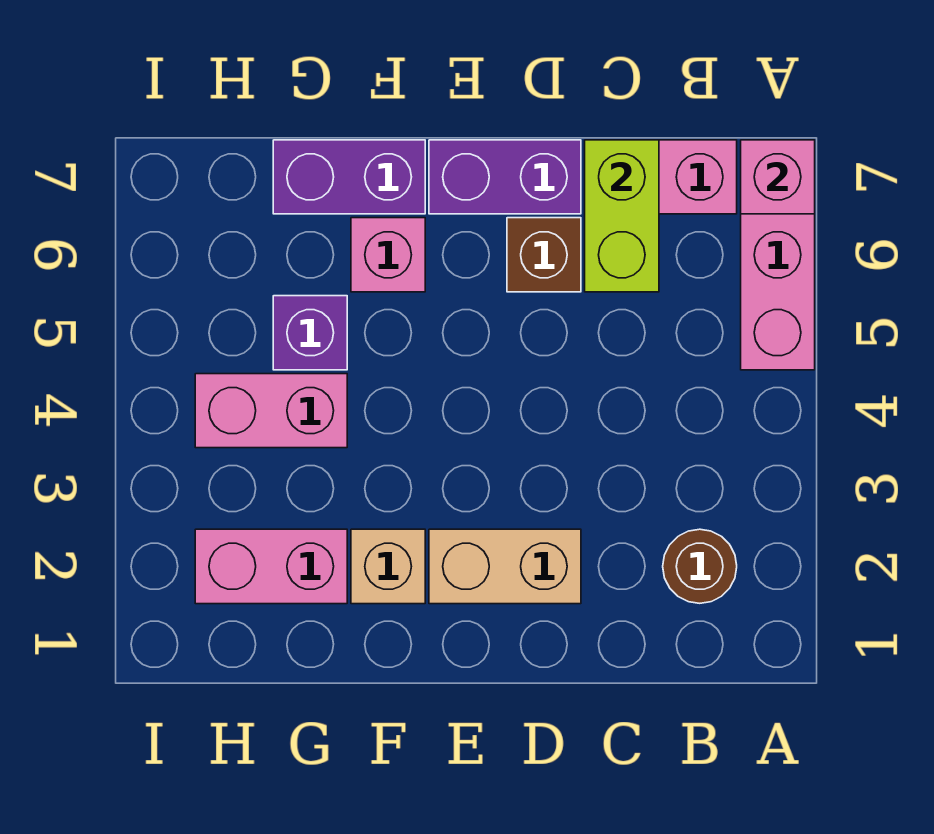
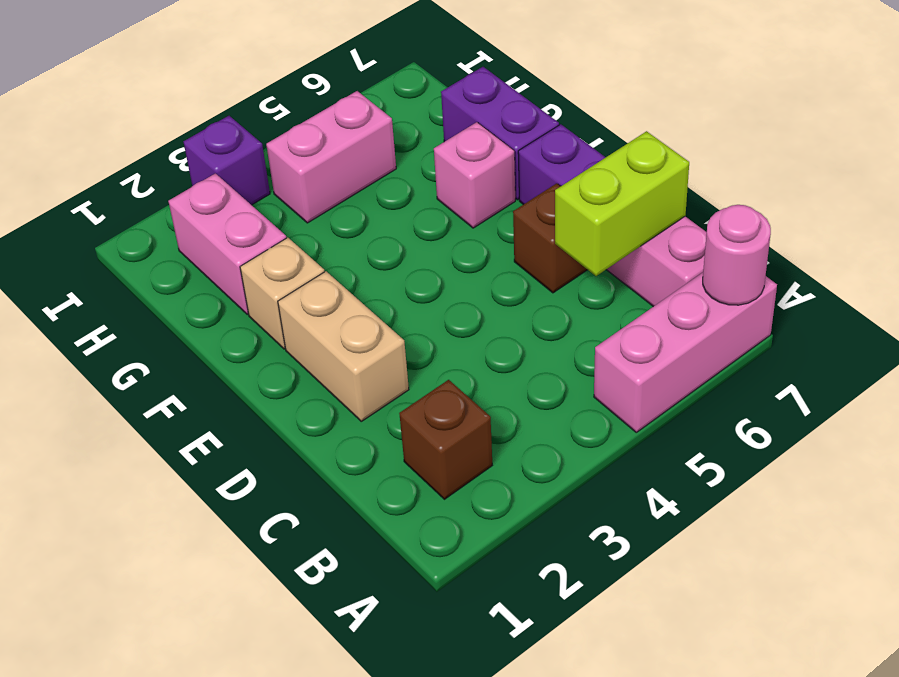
pink brick A7 level 2 -> pink round brick A7 level 2
brown round brick B2 level 1 -> brown brick B2 level 1
pink brick G4:H4 level 1 -> pink brick H4:H5 level 1
purple brick G5 level 1 -> purple brick I3 level 1

